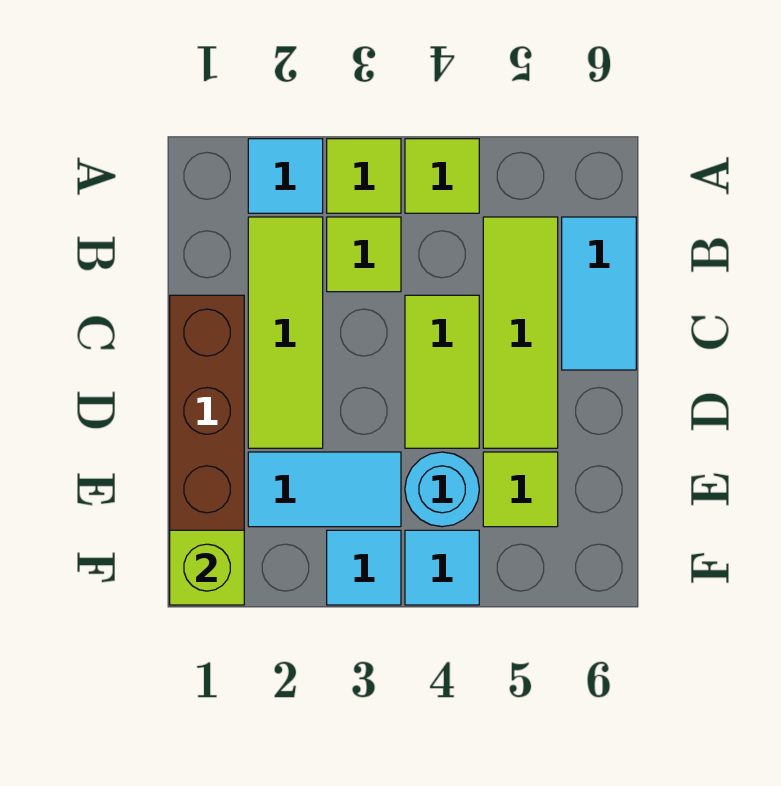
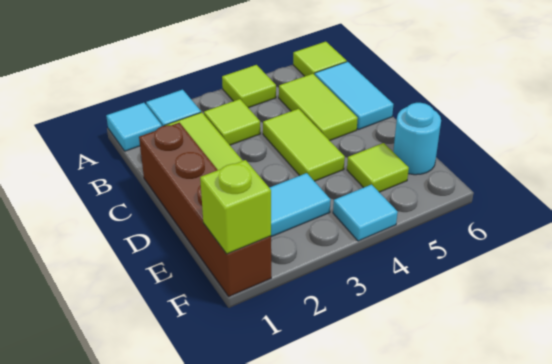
lime tile A3 level 1 -> lime tile A6 level 1
lime tile B5:D5 level 1 -> lime tile B5:C5 level 1
cyan round brick E4 level 1 -> cyan round brick E6 level 1
cyan tile F3 level 1 -> cyan tile A1 level 1

